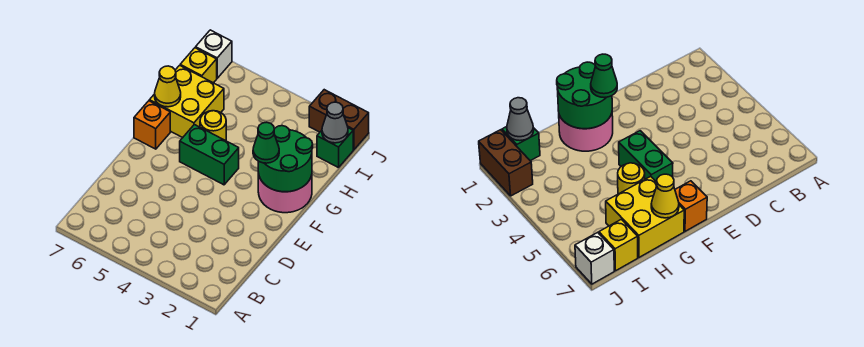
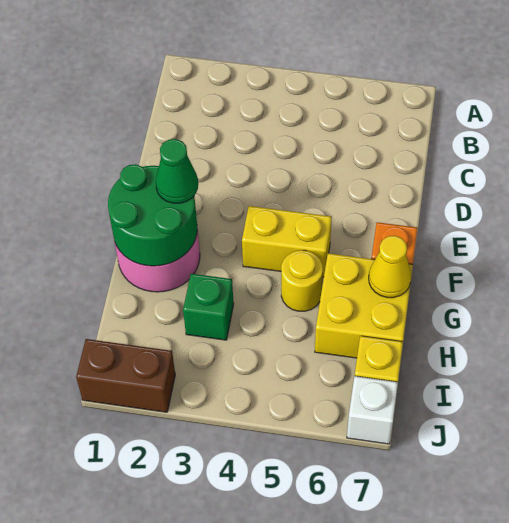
green brick F4:F5 level 1 -> yellow brick F4:F5 level 1
green brick I1 level 1 -> green brick H3 level 1
grey cone I1 level 2 -> none

